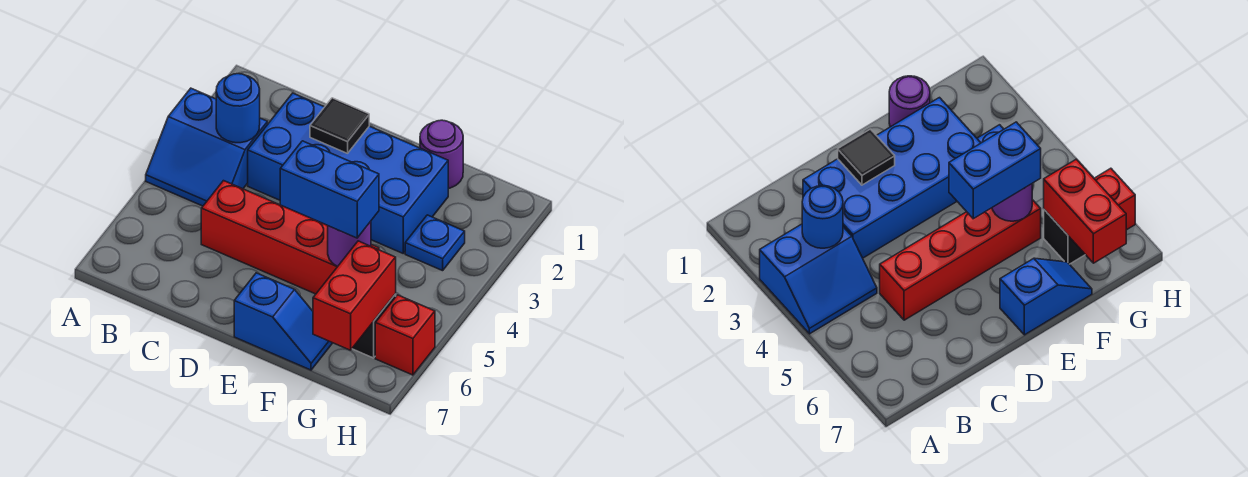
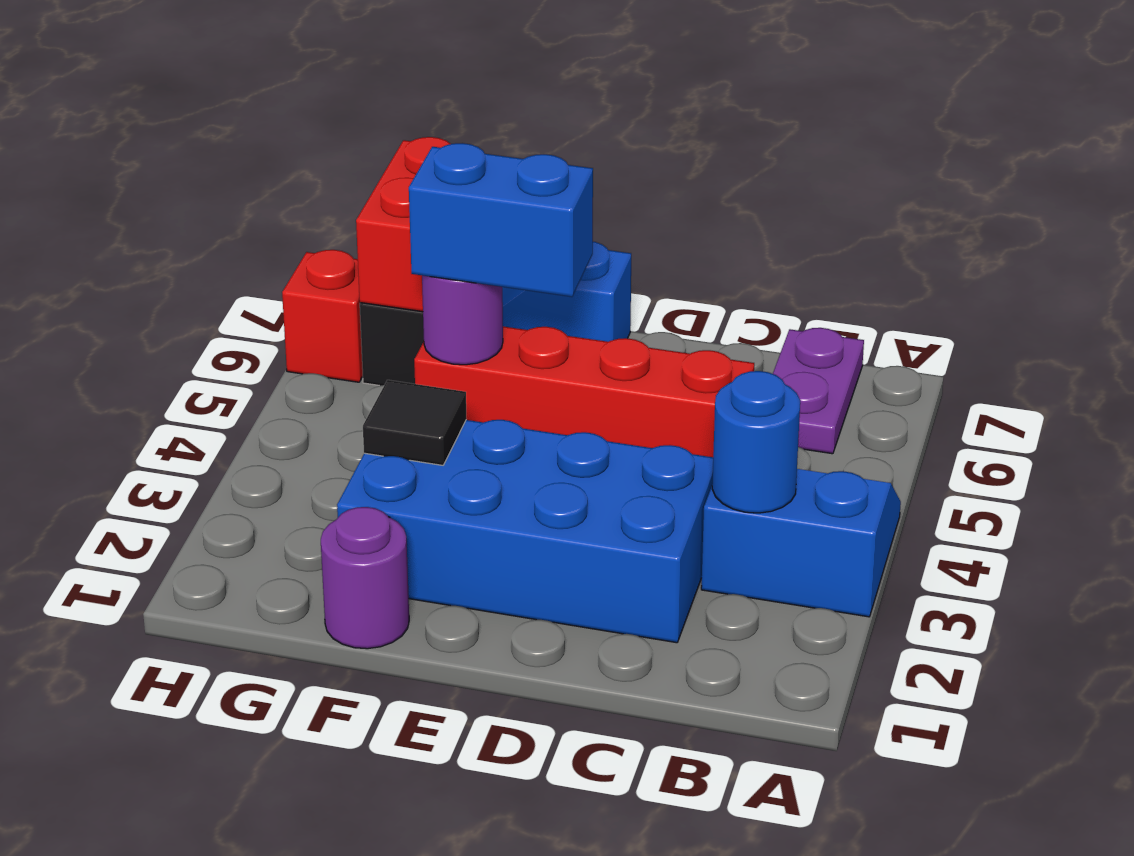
none -> purple plate B6:B7 level 1
black tile D2 level 2 -> black tile F3 level 2
blue plate G3 level 1 -> none

